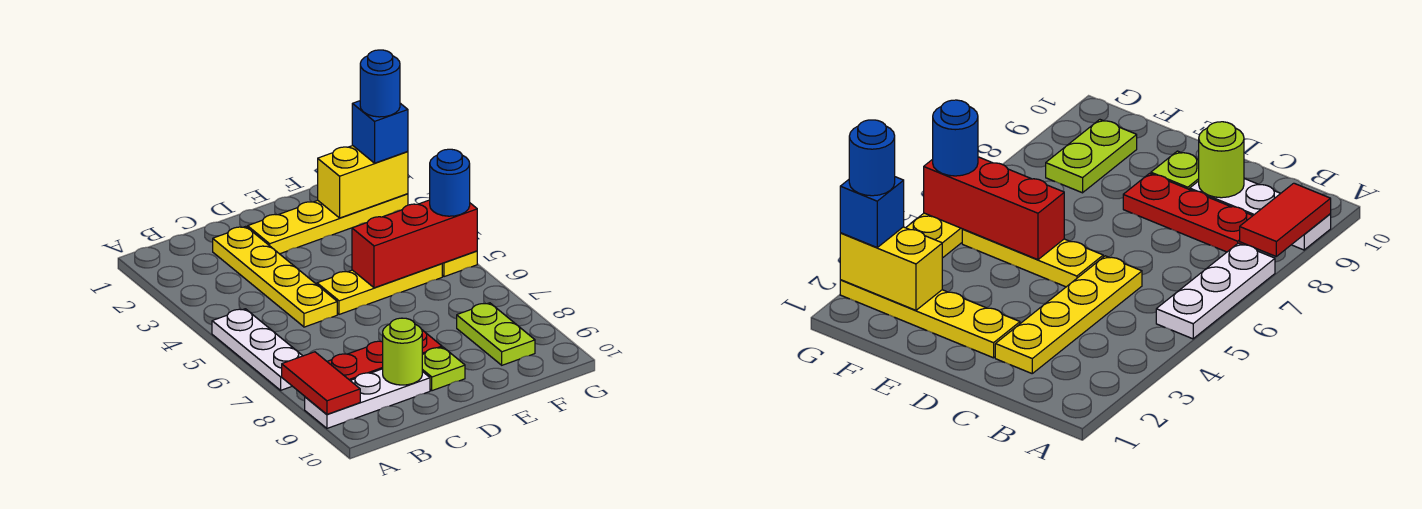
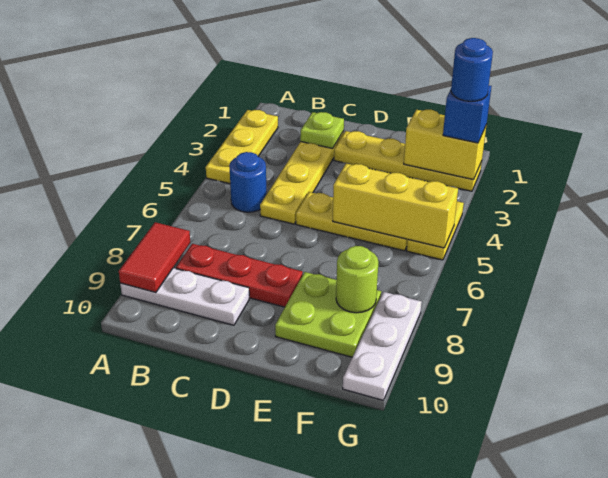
none -> yellow plate A2:A4 level 1
white plate A5:A7 level 1 -> white plate G8:G10 level 1
lime round brick C9 level 2 -> lime round brick F8 level 2
lime plate D9 level 1 -> lime plate C2 level 2
red brick E5:G5 level 2 -> yellow brick E5:G5 level 2
lime plate F8:F9 level 1 -> lime plate E8:F9 level 1
blue round brick G5 level 3 -> blue round brick B5 level 1

